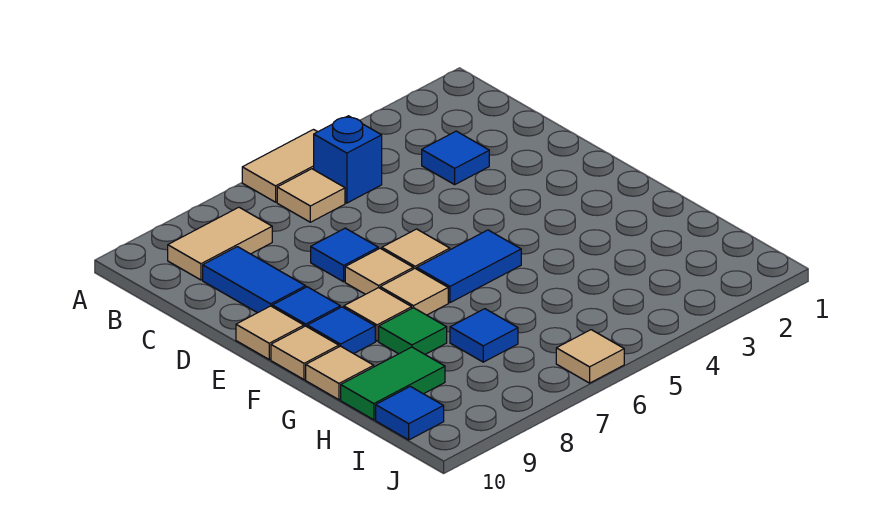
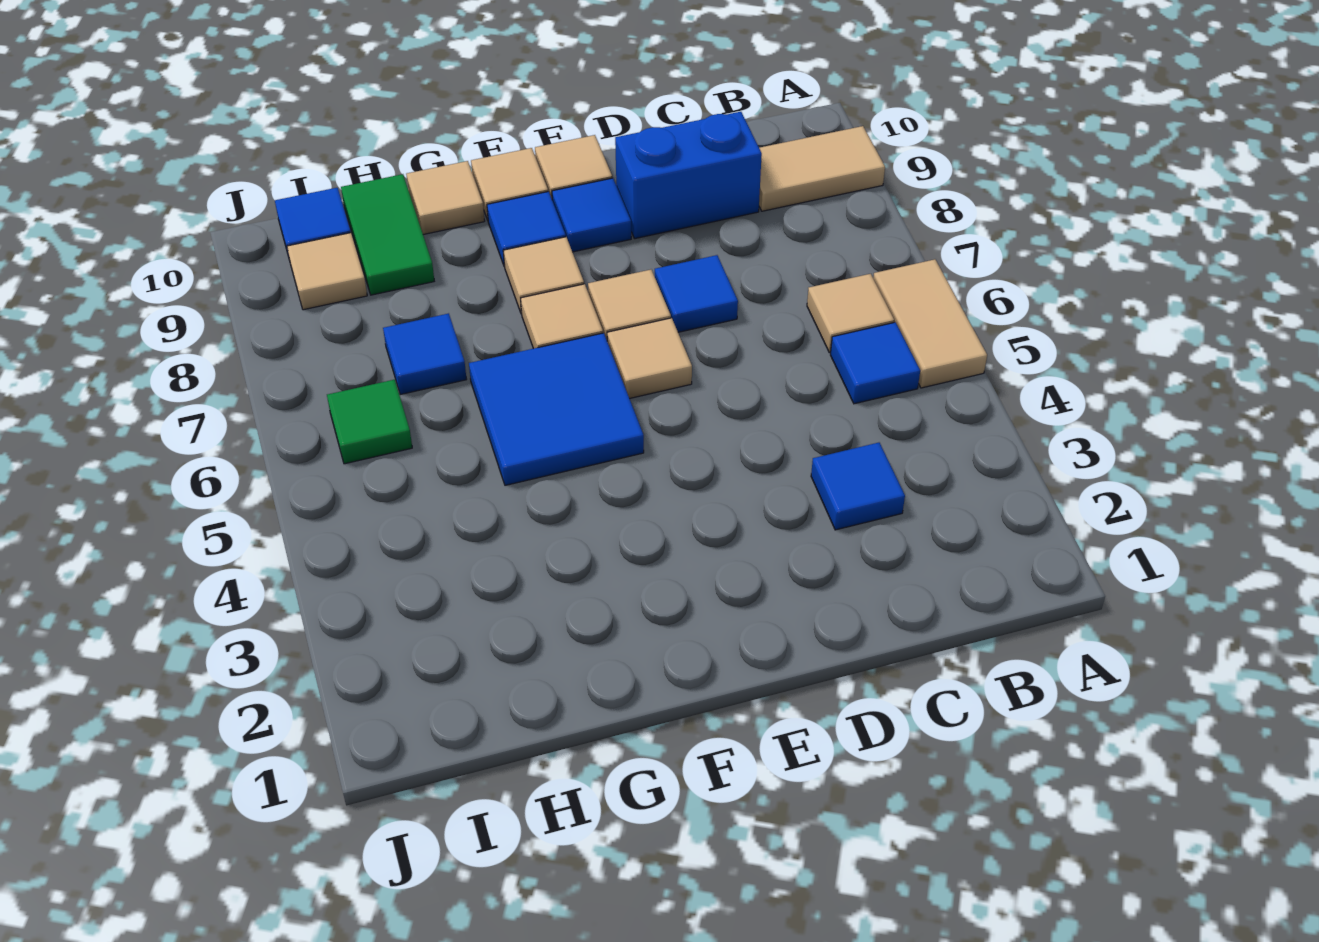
blue brick B5 level 1 -> blue tile B5 level 1
tan tile B8:B9 level 1 -> tan tile A9:B9 level 1
blue tile C9:D9 level 1 -> blue brick C9:D9 level 1
blue tile F5:F6 level 1 -> blue tile F5:G6 level 1
green tile G8 level 1 -> green tile I6 level 1
tan tile J6 level 1 -> tan tile I9 level 1

